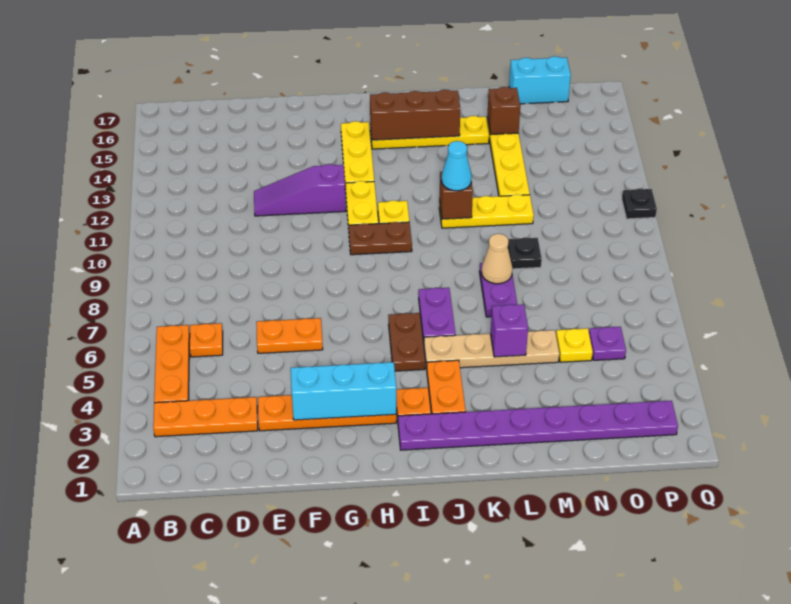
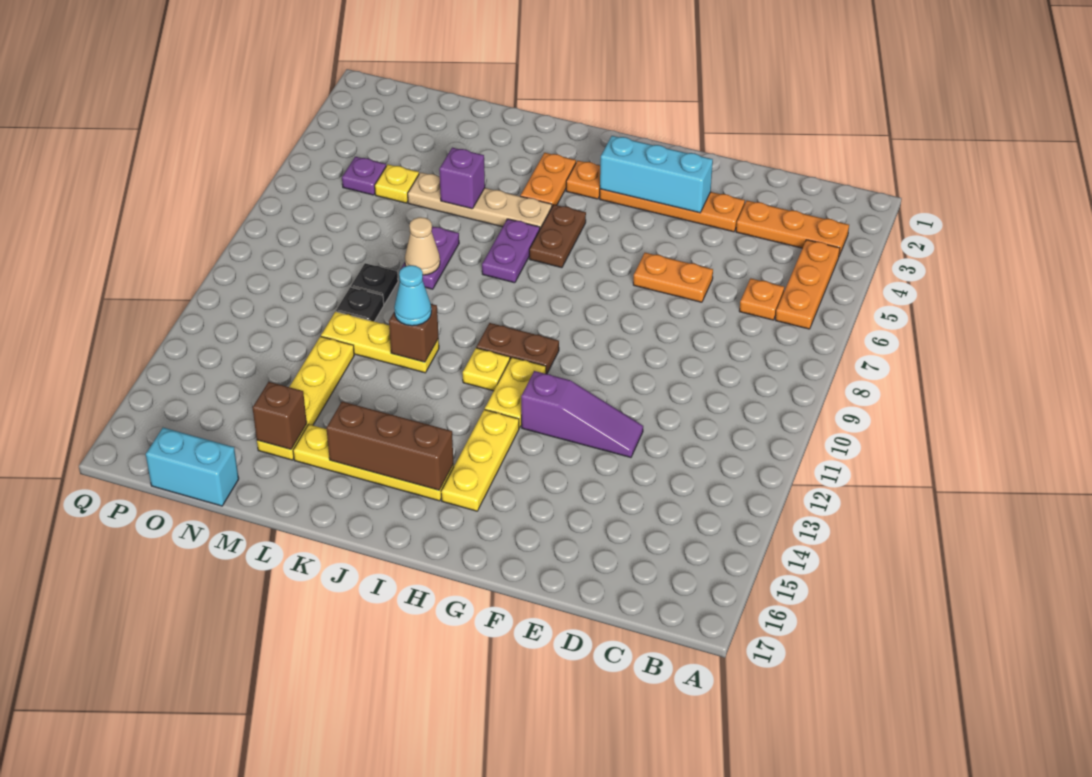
purple plate I2:P2 level 1 -> none
black plate Q11 level 1 -> black plate M10 level 1

